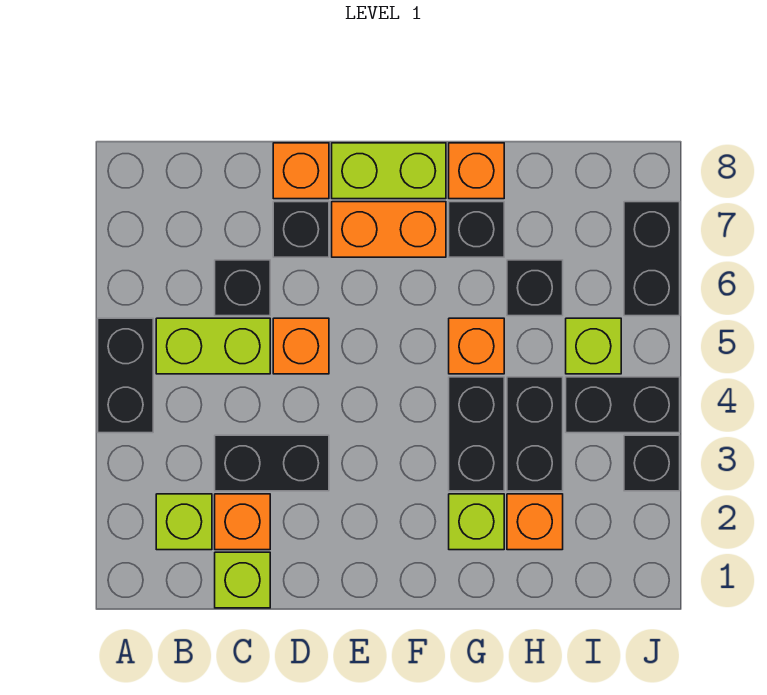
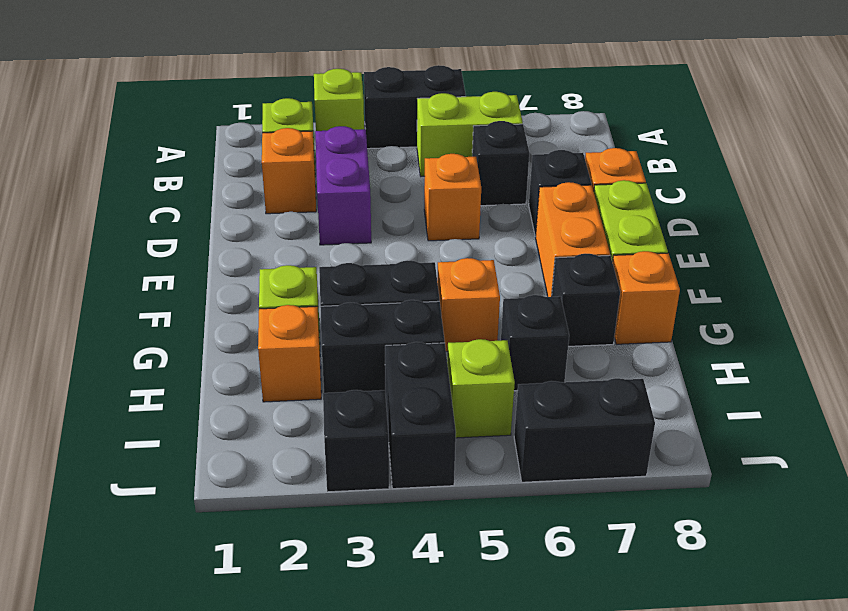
lime brick B5:C5 level 1 -> lime brick B5:B6 level 1
lime brick C1 level 1 -> lime brick A3 level 1
black brick C3:D3 level 1 -> purple brick C3:D3 level 1

